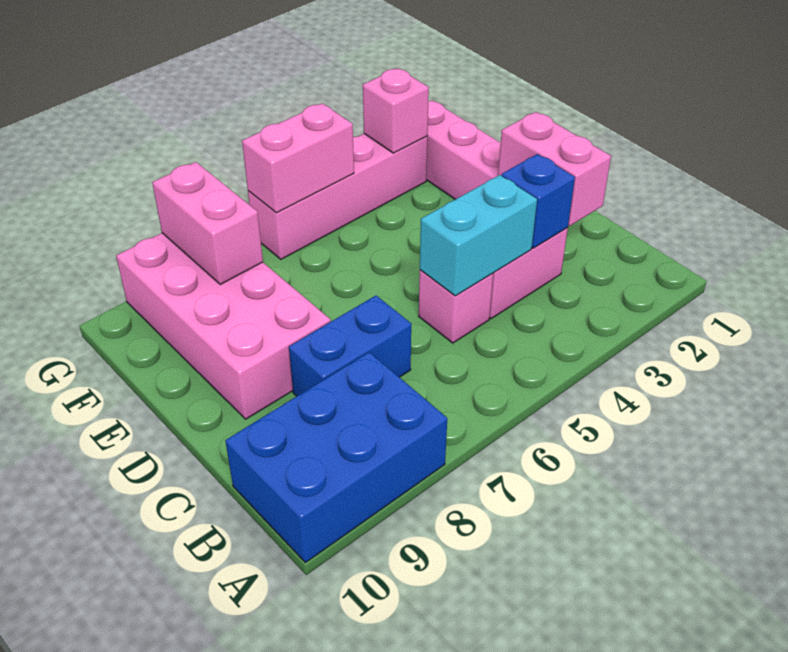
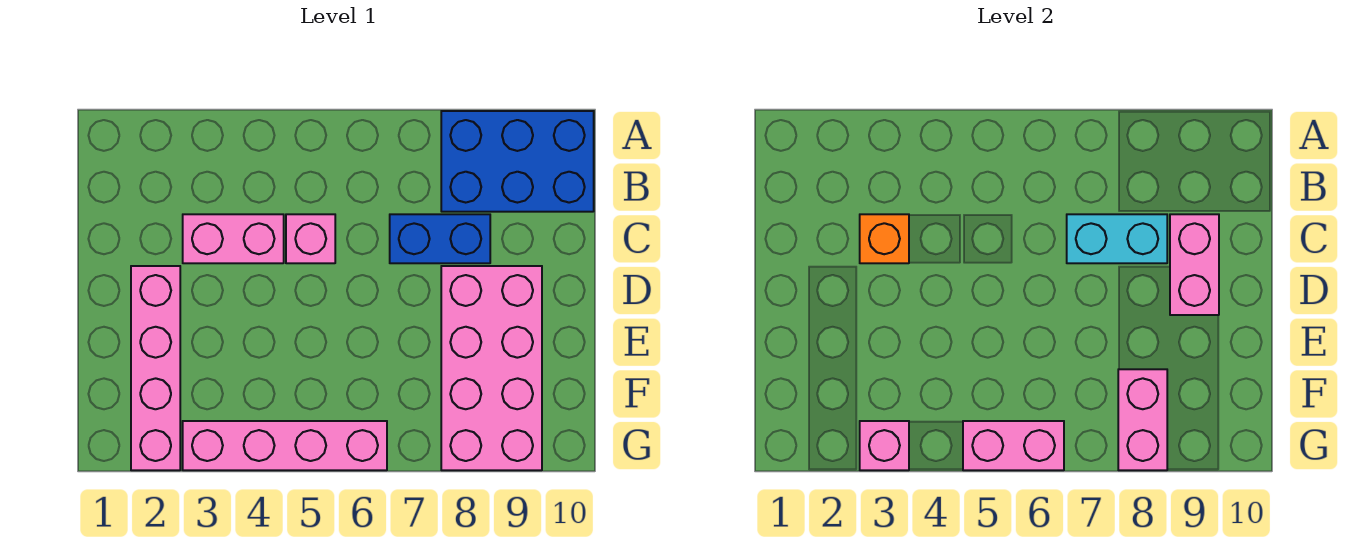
pink brick C2:D2 level 2 -> pink brick C9:D9 level 2
blue brick C3 level 2 -> orange brick C3 level 2
cyan brick C4:C5 level 2 -> cyan brick C7:C8 level 2

